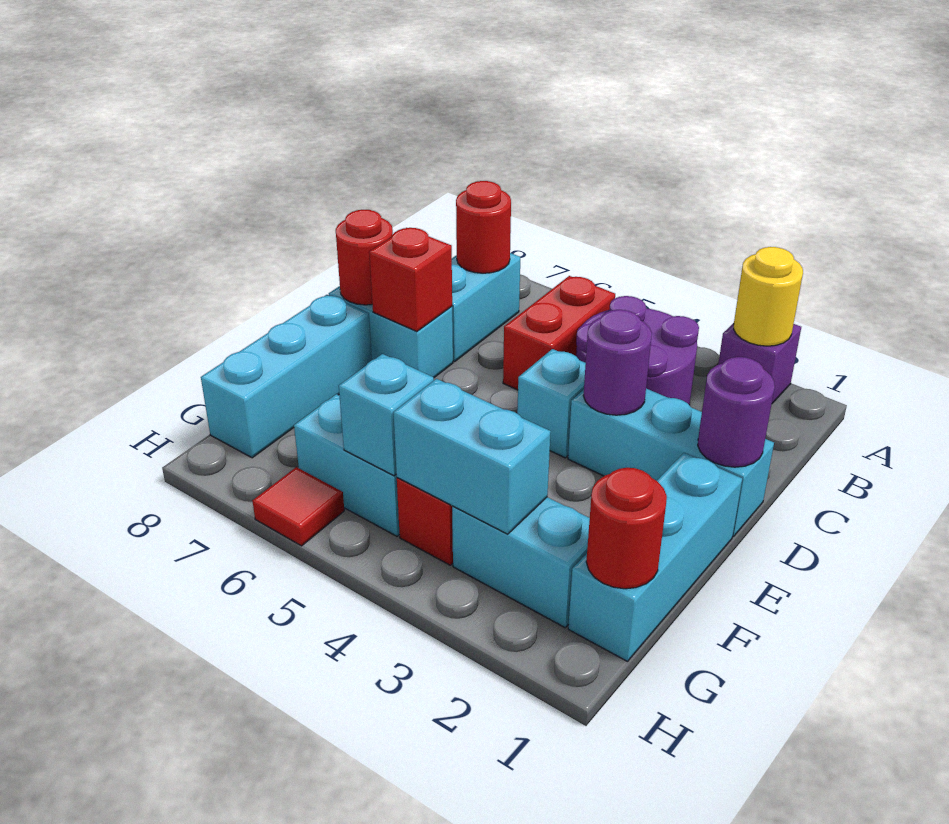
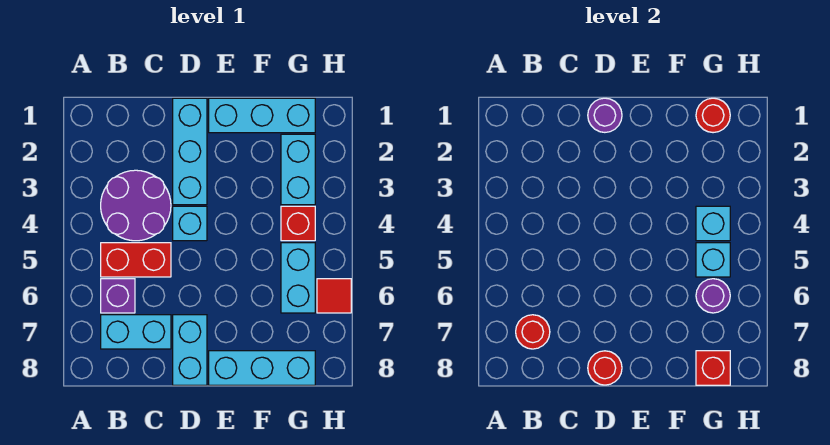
purple brick A2 level 1 -> purple brick B6 level 1
yellow round brick A2 level 2 -> none
purple round brick D3 level 2 -> purple round brick G6 level 2
red brick D7 level 2 -> red brick G8 level 2
cyan brick G3:G4 level 2 -> cyan brick G4 level 2

